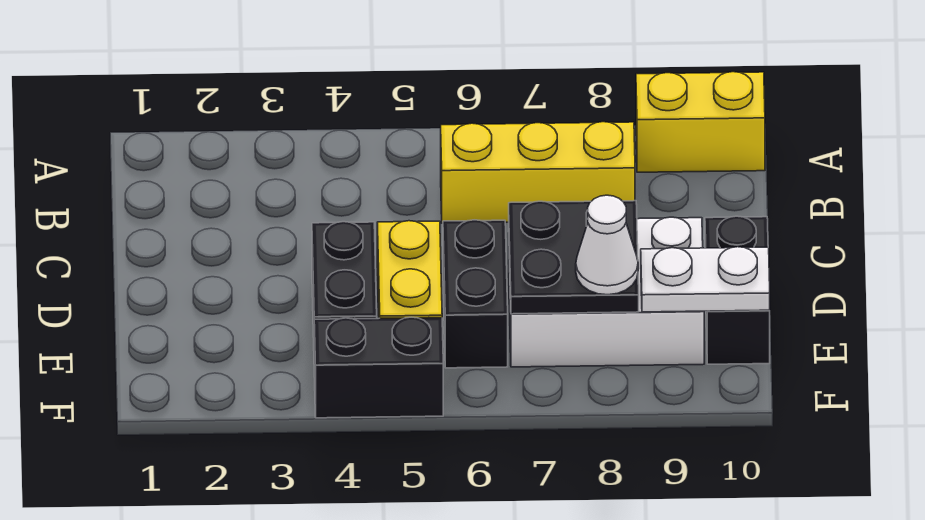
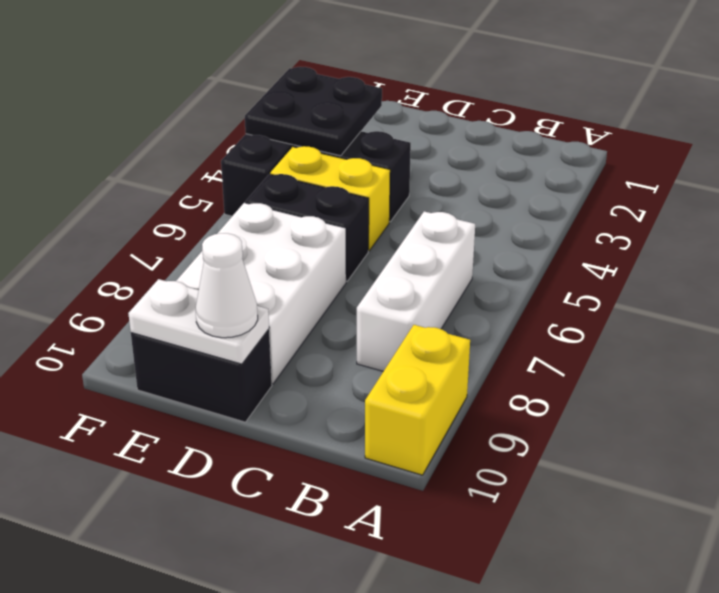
yellow brick B6:B8 level 1 -> white brick B6:B8 level 1
black plate D7:E8 level 2 -> black plate E3:F4 level 2
white cone E8 level 3 -> white cone D10 level 3
white plate E9:E10 level 2 -> white plate D10:E10 level 2

